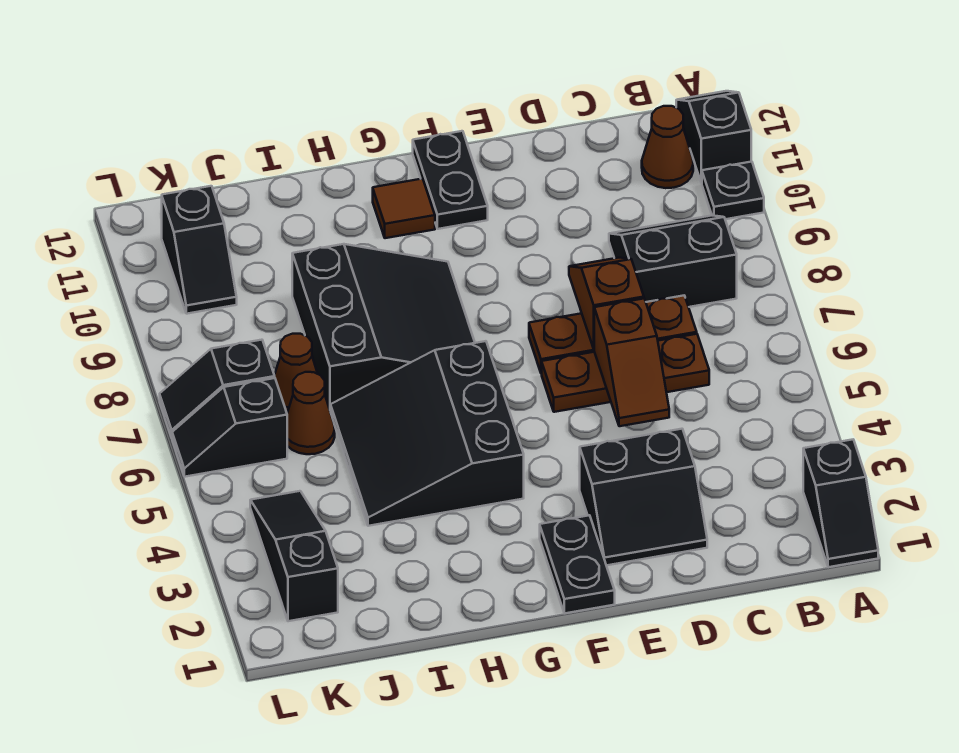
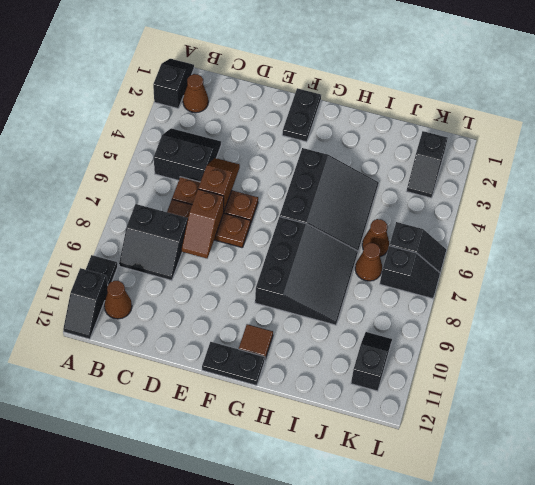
none -> brown cone B2 level 1
black slope D2:E3 level 1 top 3 -> black slope B4:C5 level 1 top 5
black plate F11:F12 level 1 -> black plate F12:G12 level 1
black slope G7:I9 level 1 top I -> black slope G7:I9 level 1 top G
black slope K2:K4 level 1 top 2 -> black slope K2:K3 level 1 top 2

